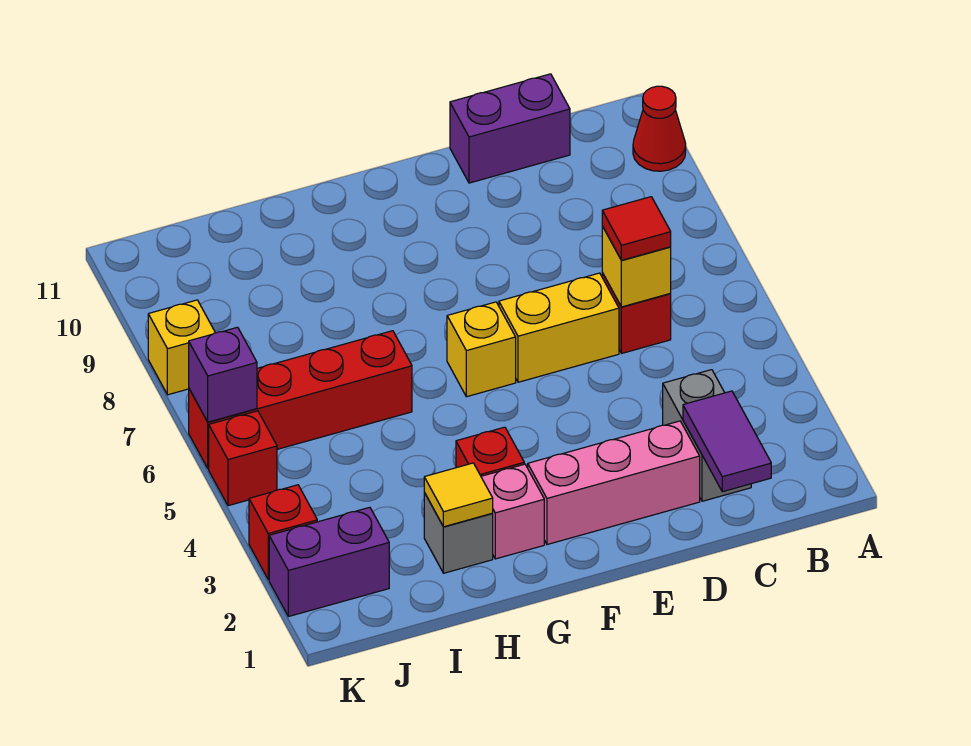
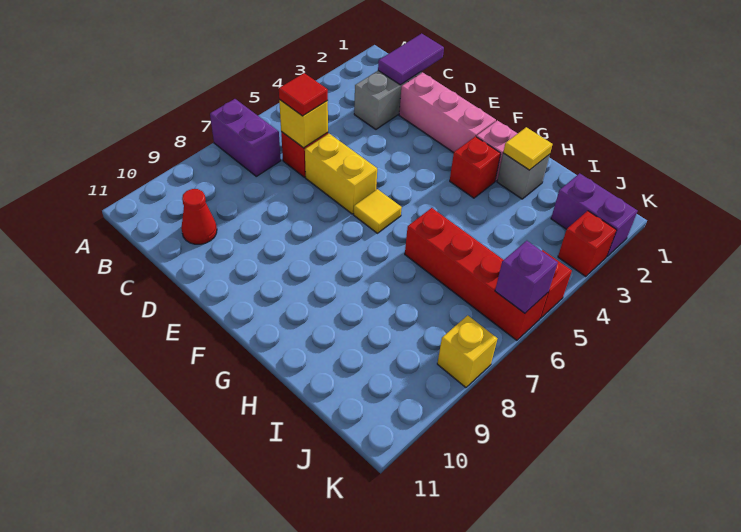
red cone A10 level 1 -> red cone C10 level 1
purple brick C11:D11 level 1 -> purple brick A7:B7 level 1
yellow brick F6 level 1 -> yellow tile F6 level 1

